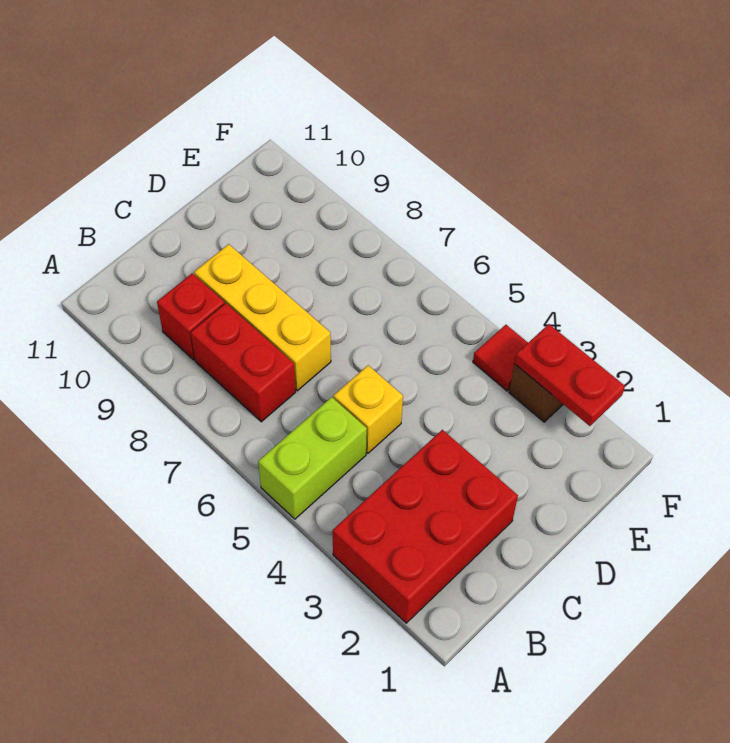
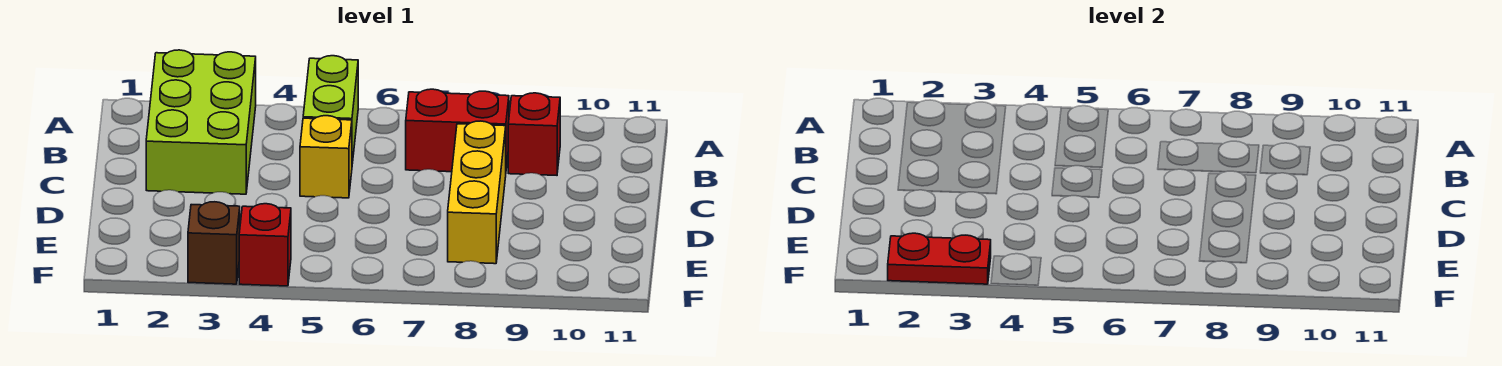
red brick A2:C3 level 1 -> lime brick A2:C3 level 1
yellow brick C7:C9 level 1 -> yellow brick C8:E8 level 1
red tile F4 level 1 -> red brick F4 level 1

